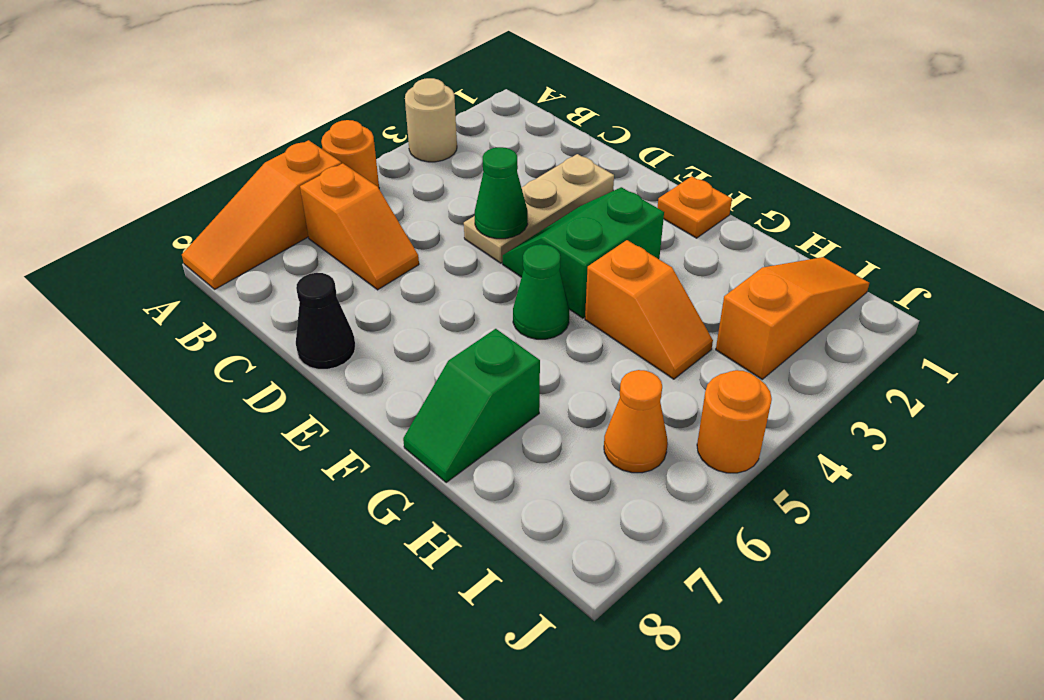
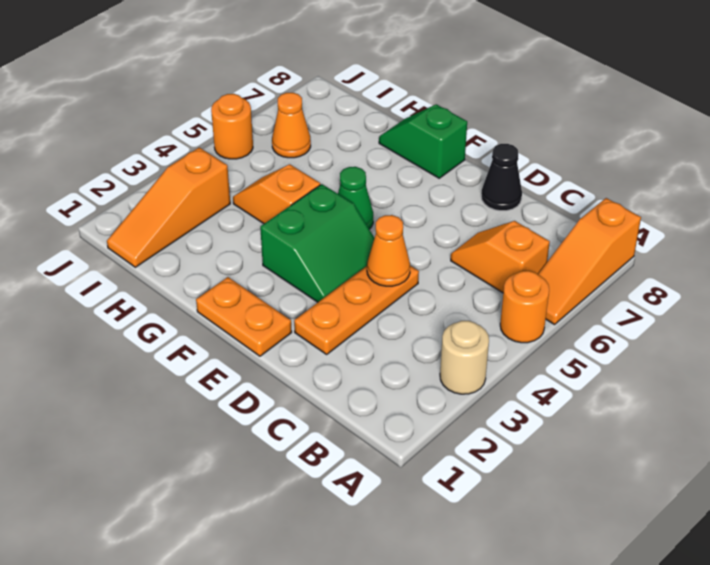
orange slope A6:A8 level 1 top 6 -> orange slope A6:A8 level 1 top 8
tan plate D2:D4 level 1 -> orange plate D2:D4 level 1
green cone D4 level 2 -> orange cone D4 level 2
orange plate F1 level 1 -> orange plate E1:F1 level 1
green slope G7:G8 level 1 top 7 -> green slope F8:G8 level 1 top F

